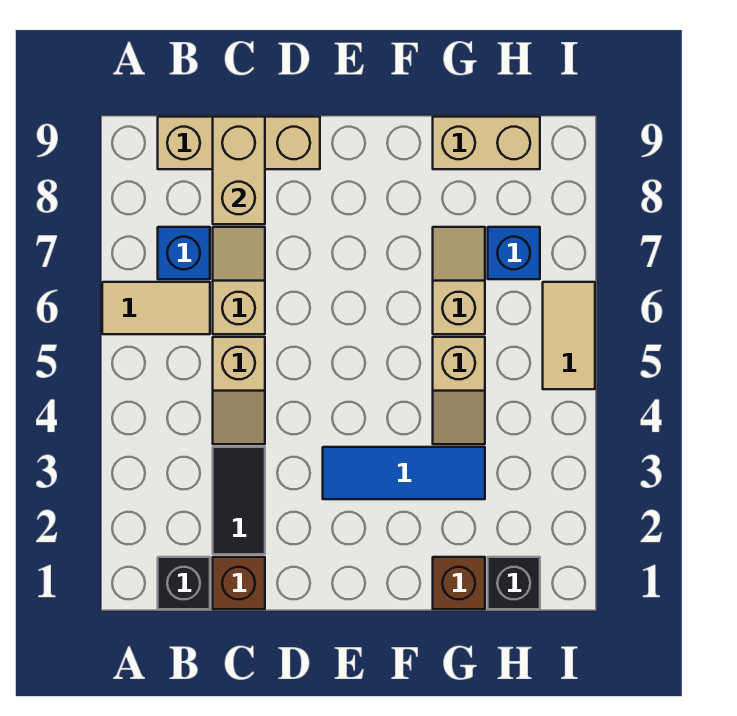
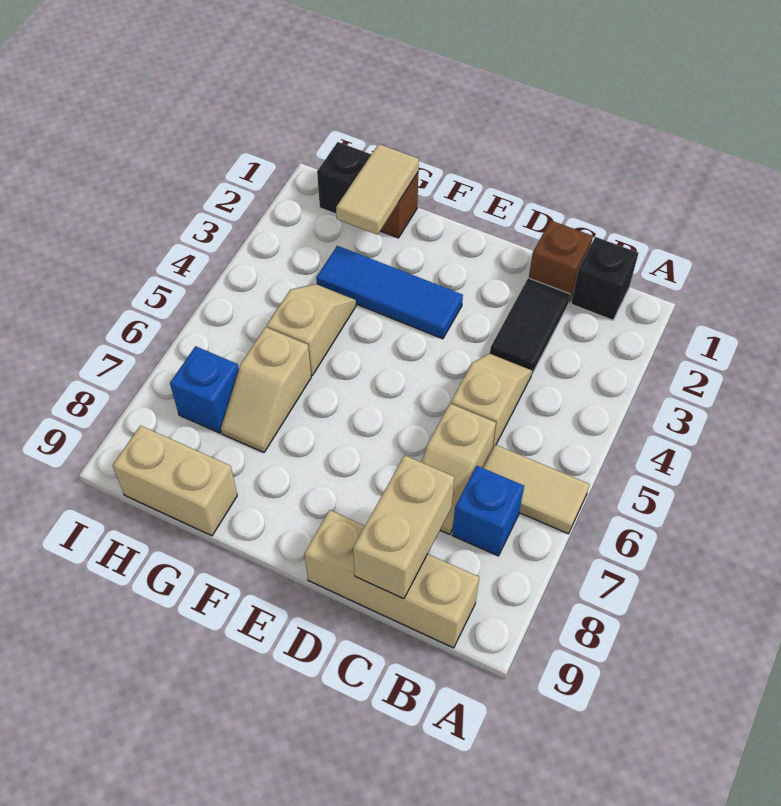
tan tile I5:I6 level 1 -> tan tile G1:G2 level 2

